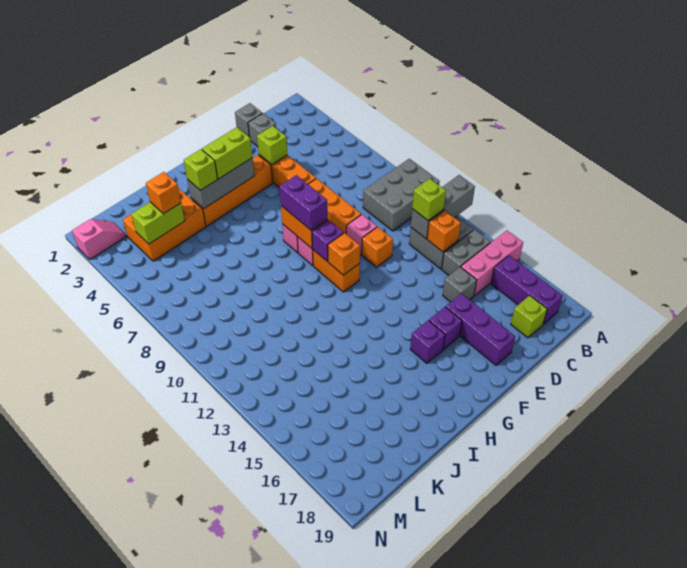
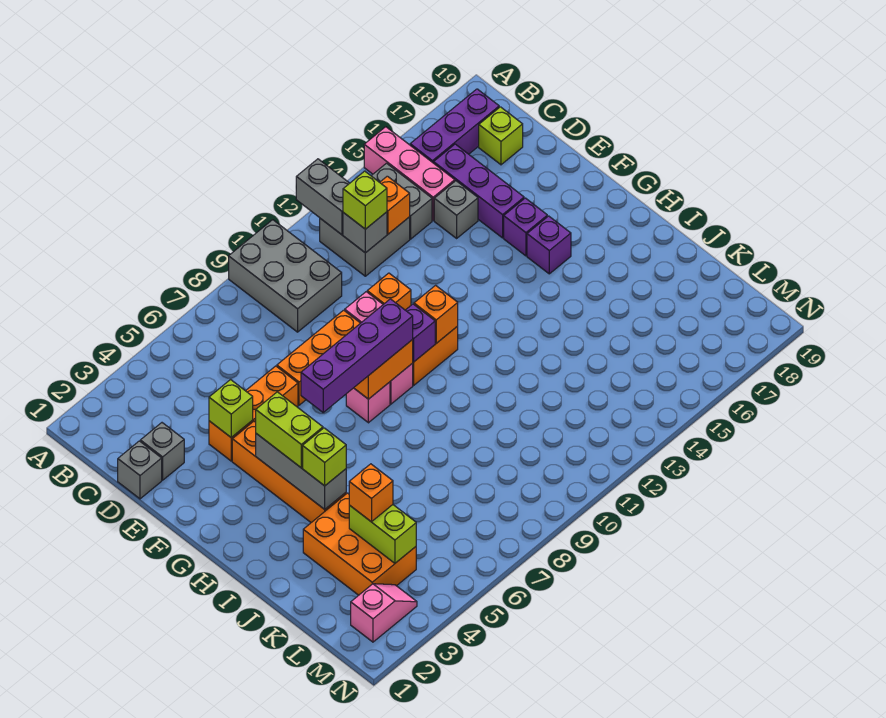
purple brick E16:E18 level 1 -> purple brick C16:E16 level 1
purple brick G8:G9 level 3 -> purple brick G6:G9 level 3
pink slope M2:N2 level 1 top N -> pink slope M2:M3 level 1 top 2

